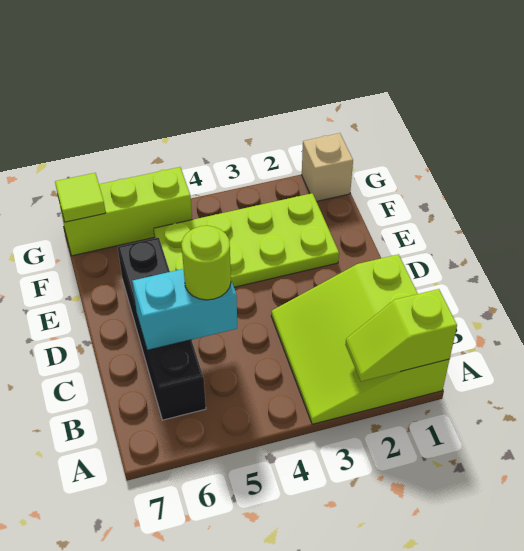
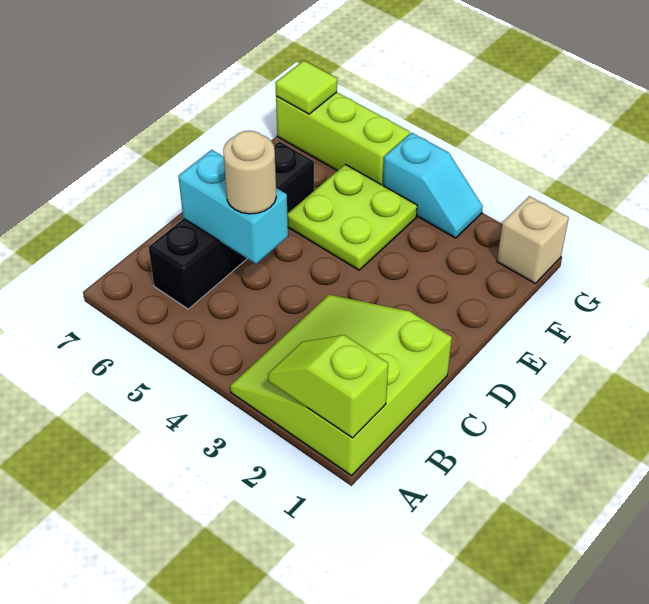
lime round brick C5 level 3 -> tan round brick C5 level 3
lime plate E2:F5 level 1 -> lime plate E4:F5 level 1
none -> cyan slope G3:G4 level 1 top 4

